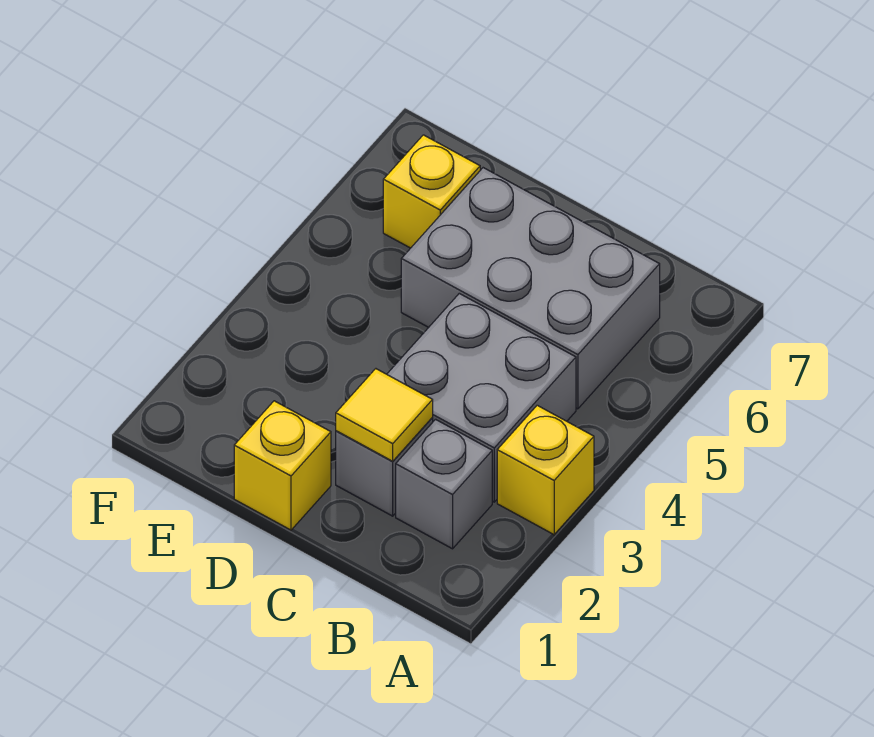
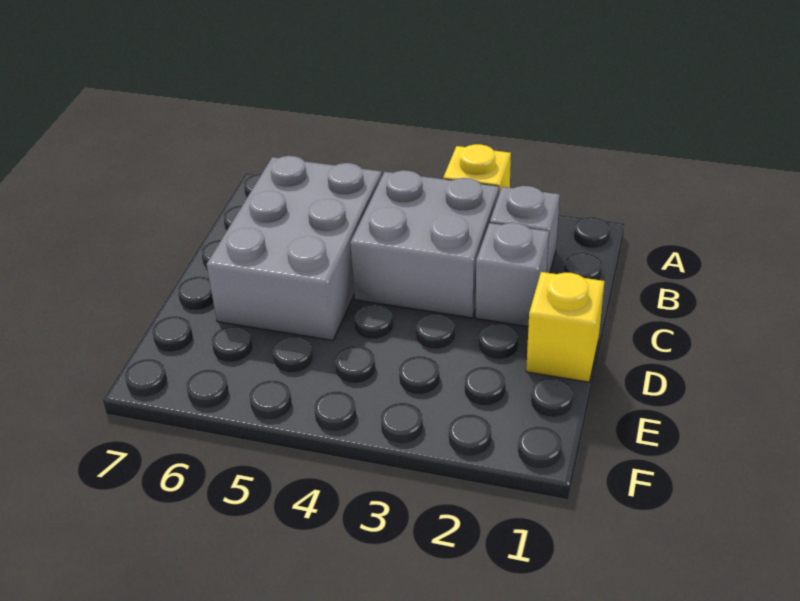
yellow tile C2 level 2 -> none
yellow brick E6 level 1 -> none

